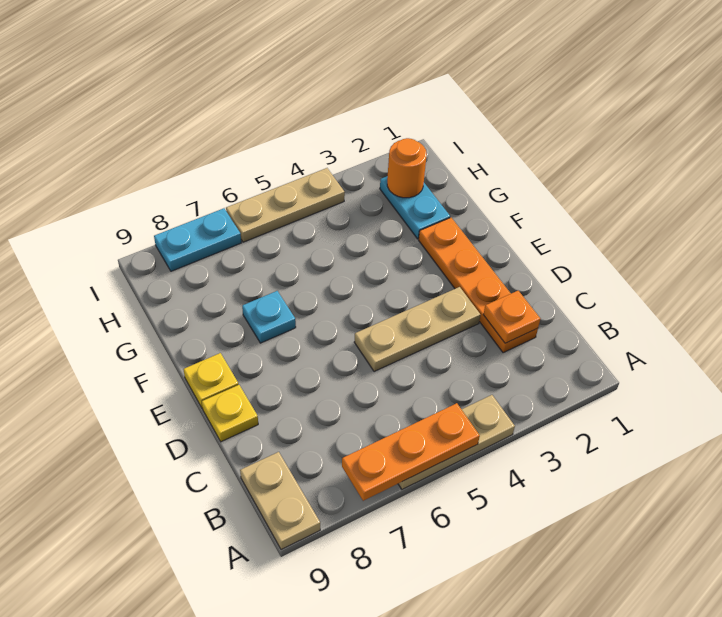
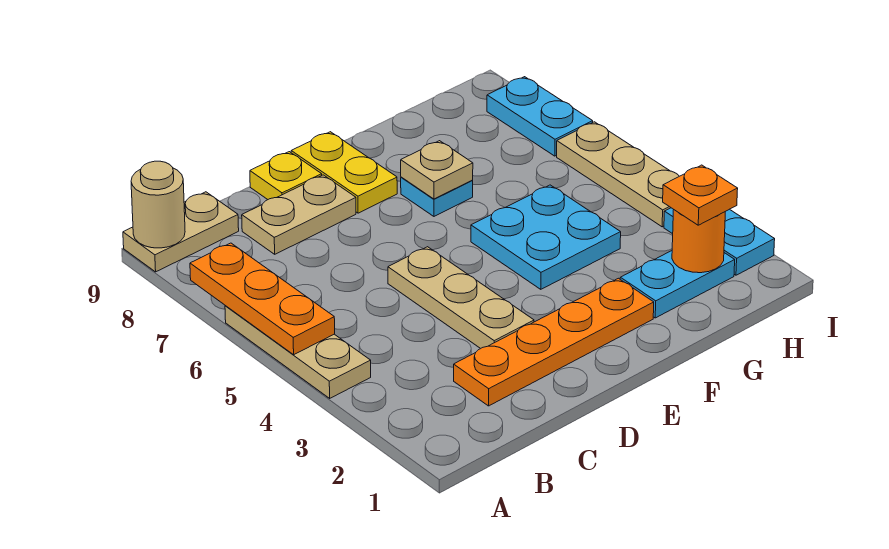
none -> tan round brick A9 level 2
orange plate C2 level 2 -> orange plate H2 level 3
none -> tan plate C8:D8 level 1
yellow plate E9 level 1 -> yellow plate E8:E9 level 1
none -> cyan plate F4:G5 level 1
none -> tan plate F7 level 2
none -> cyan plate I2:I3 level 1

